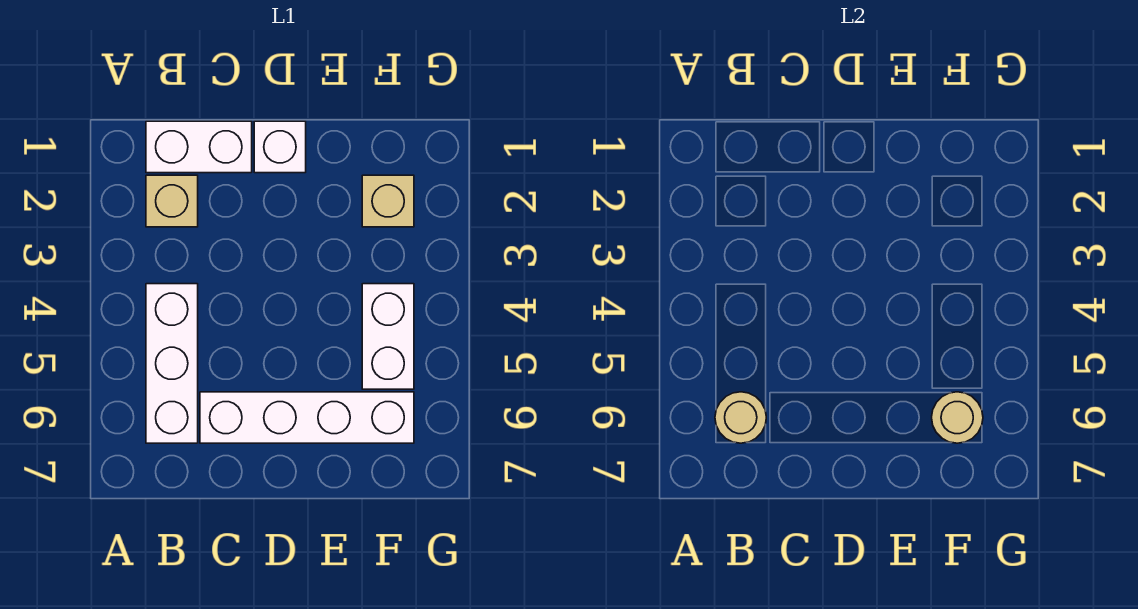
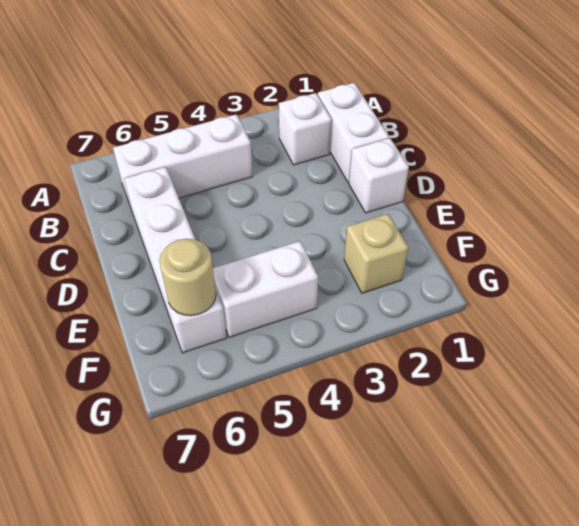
tan brick B2 level 1 -> white brick B2 level 1
tan round brick B6 level 2 -> none

